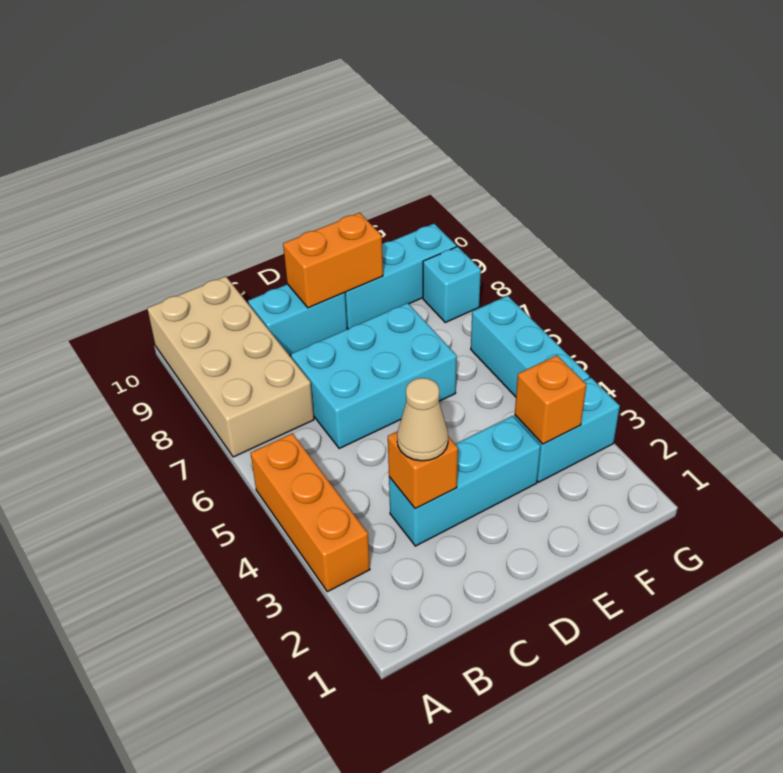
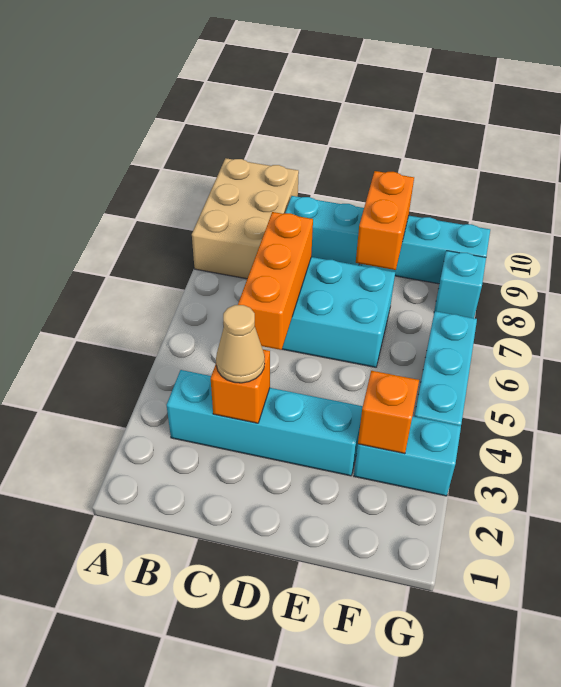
orange brick A3:A5 level 1 -> orange brick C5:C7 level 2
tan brick A7:B10 level 1 -> tan brick A8:B10 level 1
cyan brick C3:E3 level 1 -> cyan brick B3:E3 level 1
orange brick D9:E9 level 2 -> orange brick E8:E9 level 2

